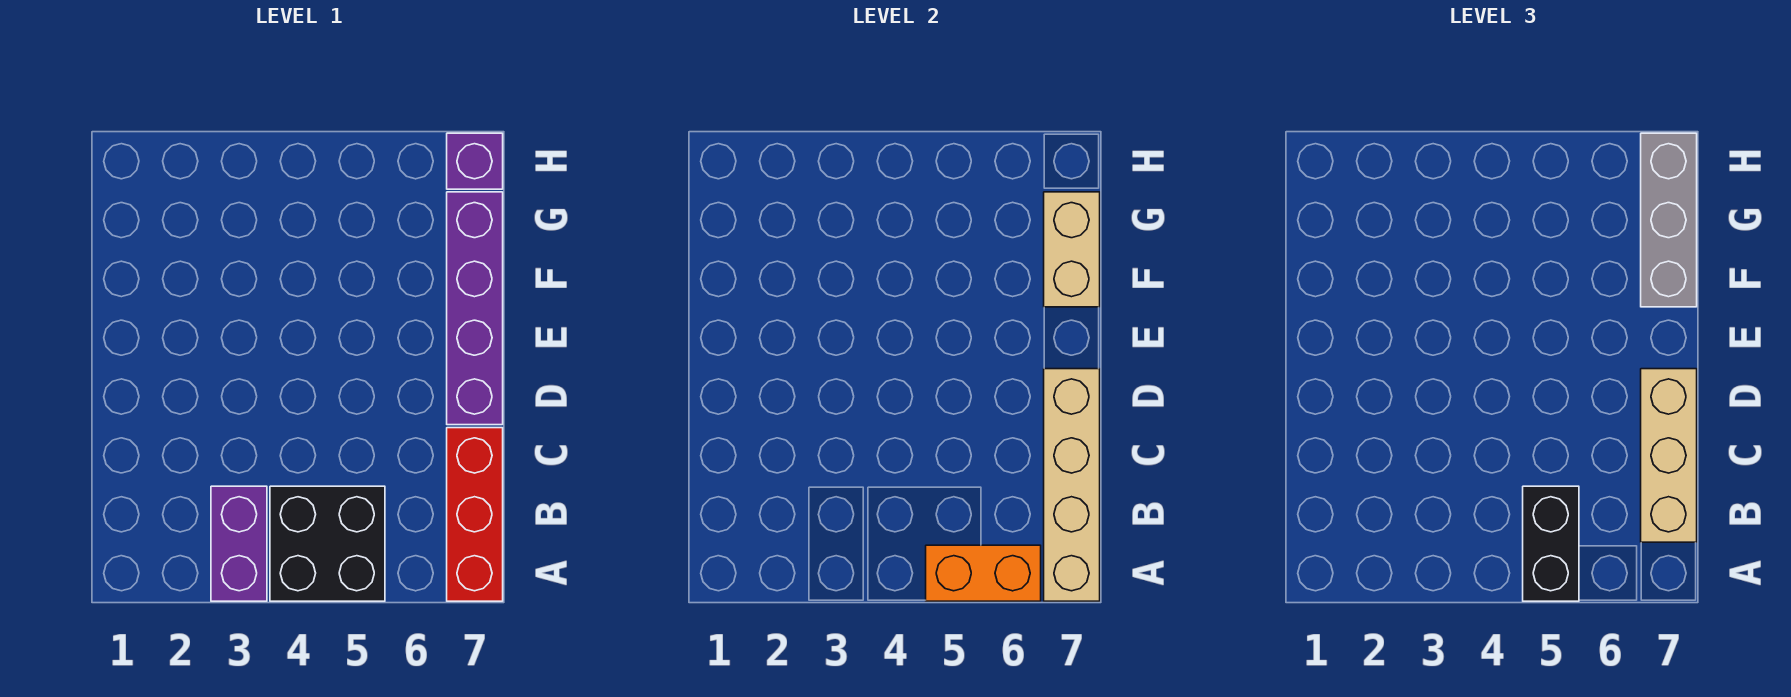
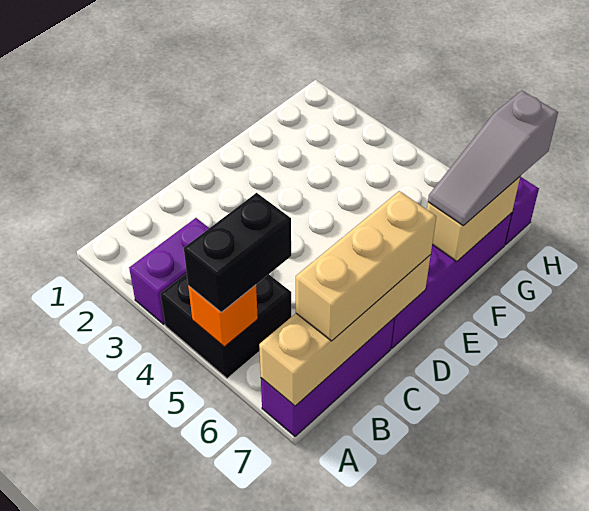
orange brick A5:A6 level 2 -> orange brick A5 level 2
red brick A7:C7 level 1 -> purple brick A7:C7 level 1
grey brick F7:H7 level 3 -> grey slope F7:H7 level 3 top H

